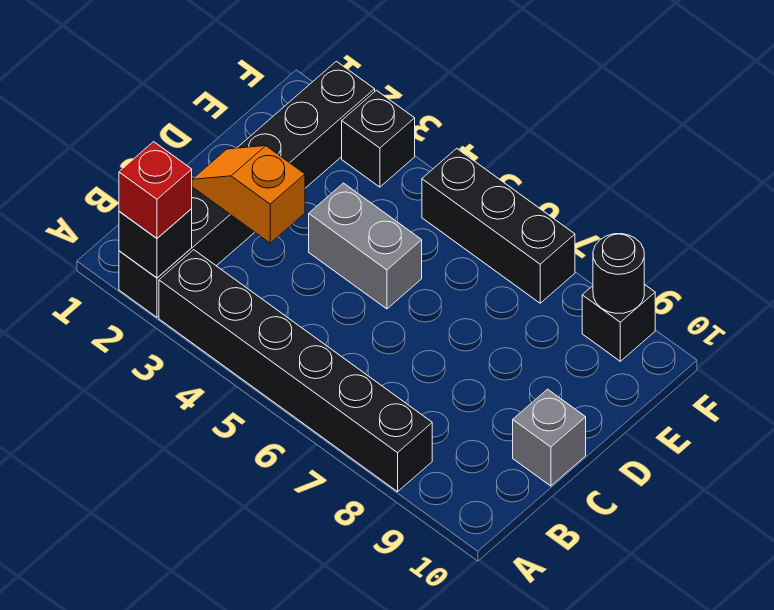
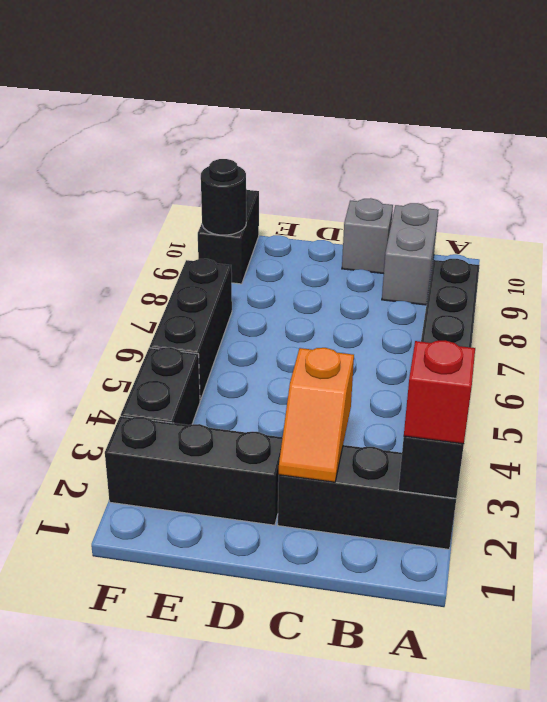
grey brick D4:D5 level 1 -> grey brick B9:B10 level 1
black brick F3 level 1 -> black brick F3:F4 level 1
black brick F9 level 1 -> black brick F9:F10 level 1

